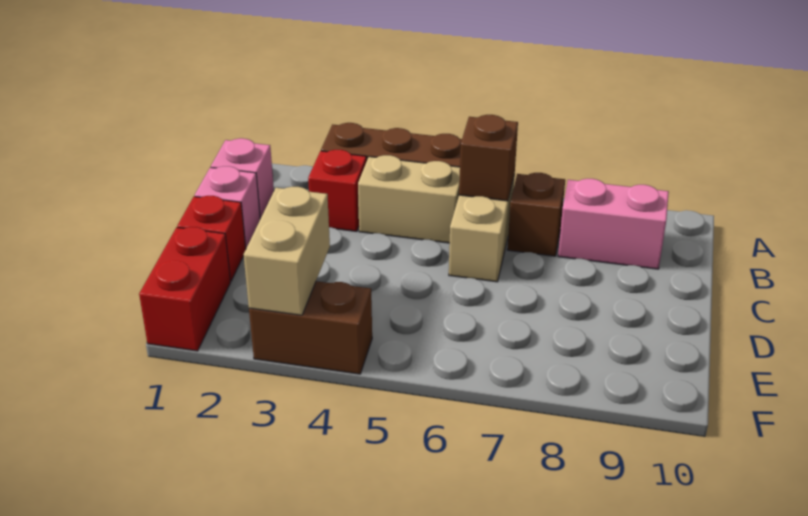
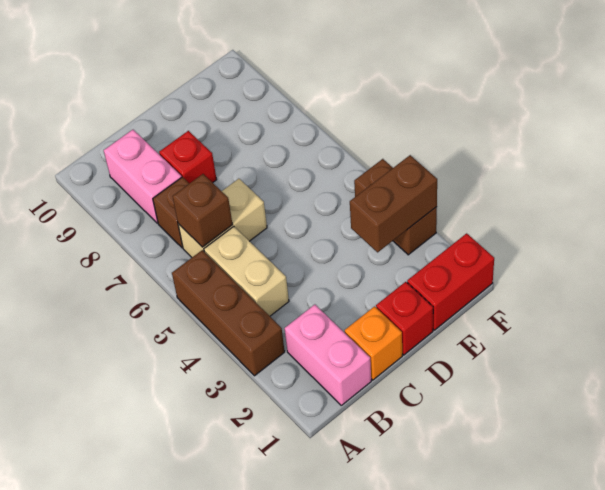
pink brick B1 level 1 -> pink brick B1:B2 level 1
red brick B3 level 1 -> red brick C8 level 1
pink brick C1 level 1 -> orange brick C1 level 1
tan brick E3:F3 level 2 -> brown brick E3:F3 level 2

